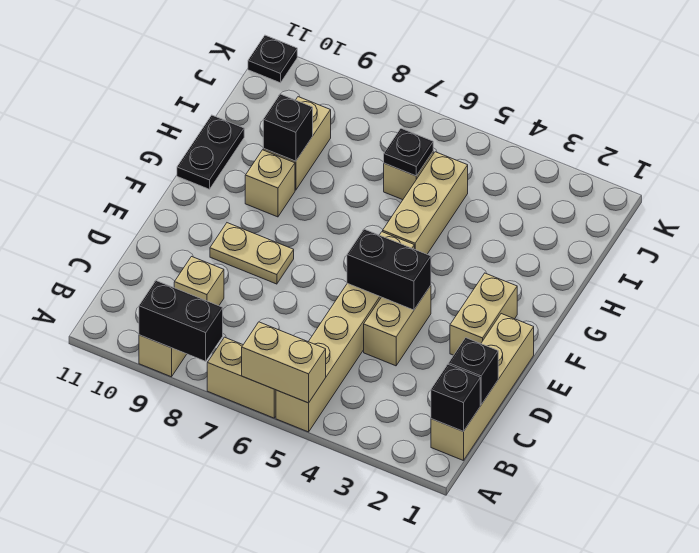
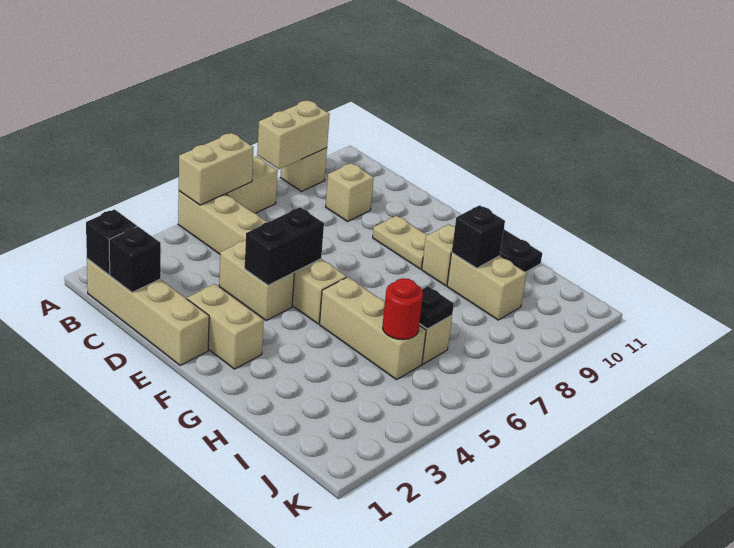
black brick A8:A9 level 2 -> tan brick A8:A9 level 2
tan plate E8:E9 level 1 -> tan plate E9:F9 level 1
none -> red round brick I5 level 2
black plate K11 level 1 -> none

